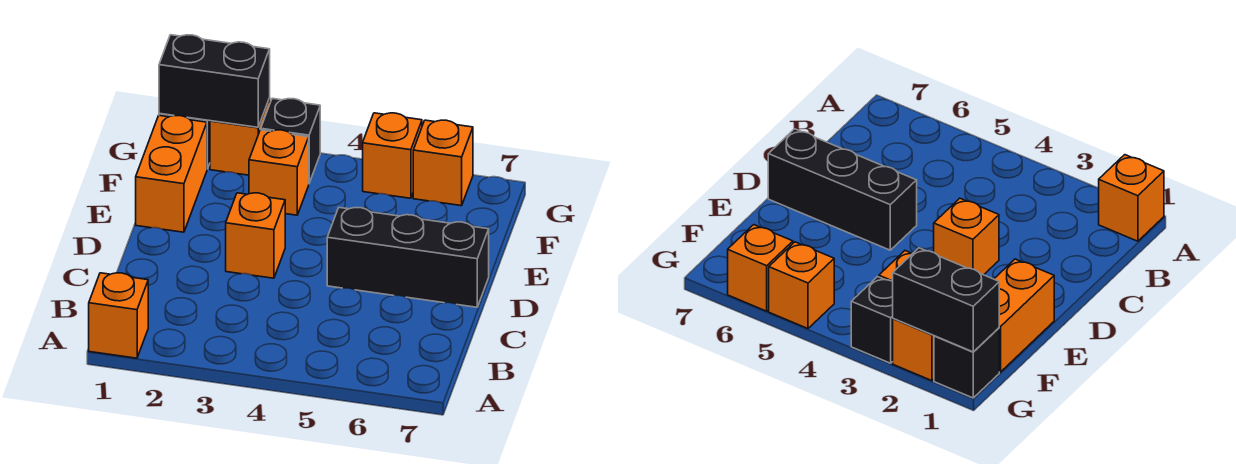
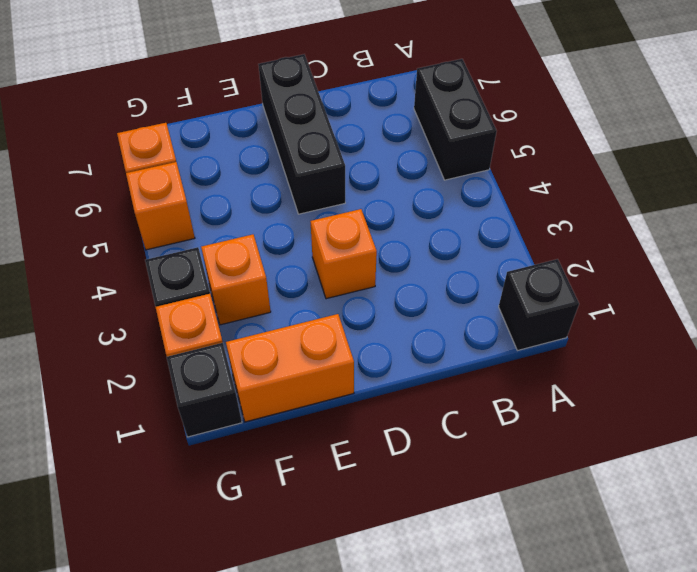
orange brick A1 level 1 -> black brick A1 level 1
black brick G1:G2 level 2 -> black brick A5:A6 level 1

